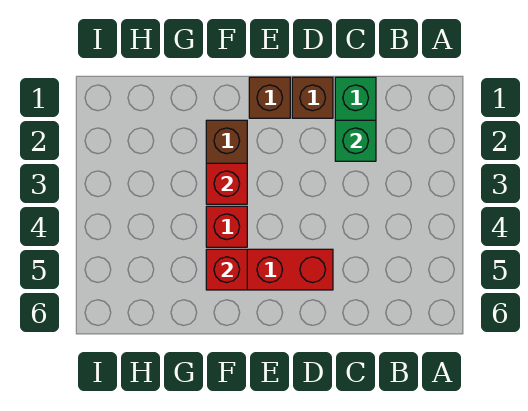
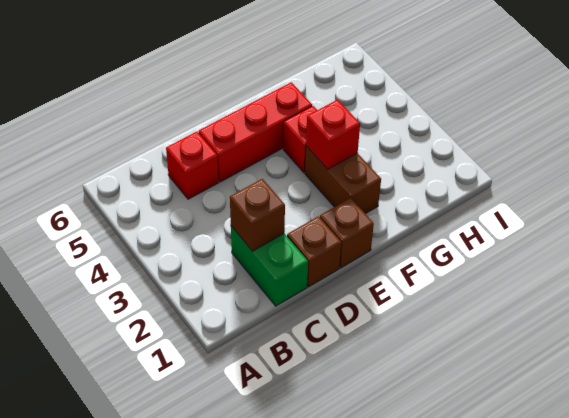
green brick C2 level 2 -> brown brick C2 level 2
red brick F5 level 2 -> red brick C5 level 1

